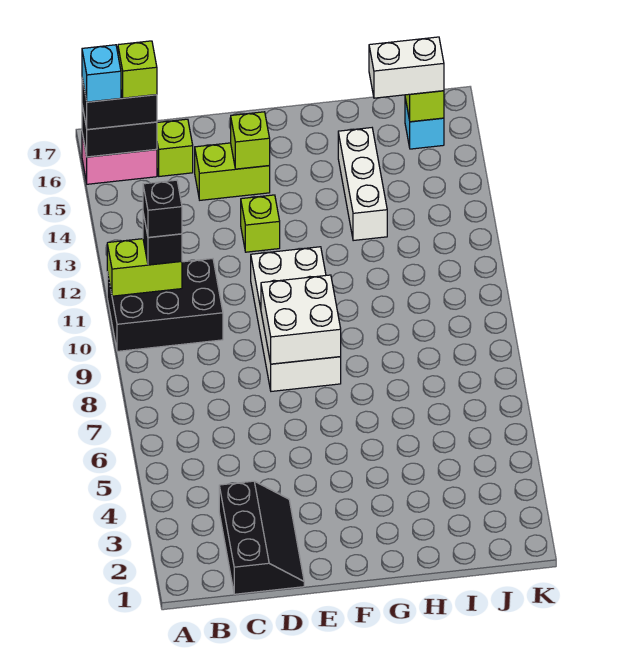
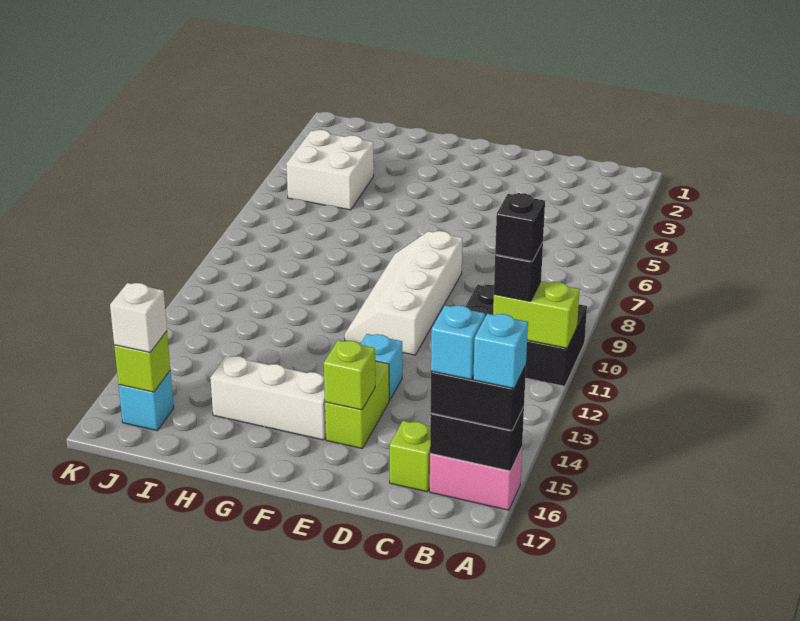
lime brick B16 level 4 -> cyan brick B16 level 4
black slope C1:D3 level 1 top C -> none
lime brick D15:E15 level 1 -> lime brick E14:E15 level 1
white brick E8:F11 level 1 -> white slope E8:F11 level 1 top E
white brick E8:F9 level 2 -> white brick I4:J5 level 1
lime brick E13 level 1 -> cyan brick E13 level 1
white brick H13:H15 level 1 -> white brick F15:H15 level 1
white brick I16:J16 level 3 -> white brick J16 level 3

